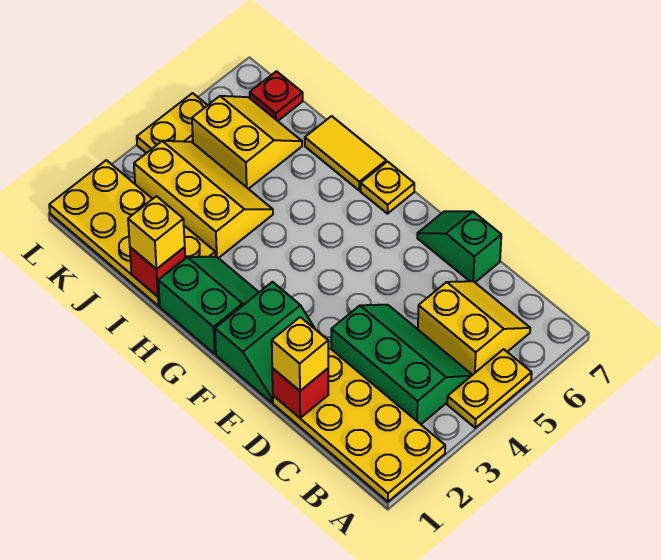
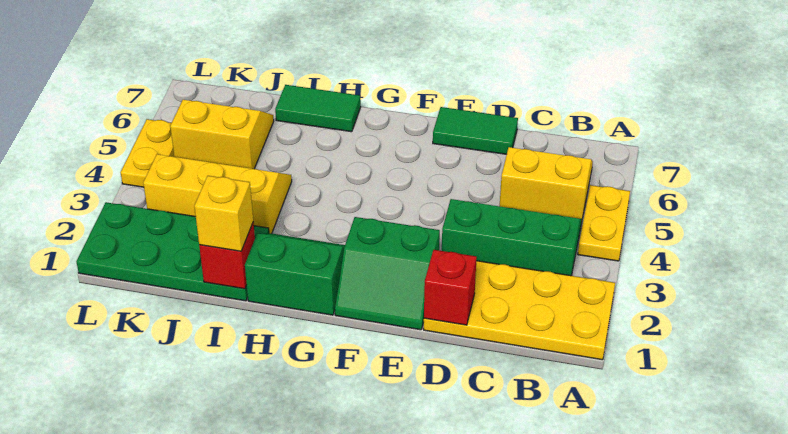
yellow brick D1 level 3 -> none
green slope D7:E7 level 1 top D -> green tile D7:E7 level 1
green slope E1:F2 level 1 top F -> green slope E1:F2 level 1 top 2
yellow plate G7 level 1 -> none
yellow tile H7:I7 level 1 -> green tile H7:I7 level 1
yellow plate I1:L2 level 1 -> green plate I1:L2 level 1
red plate K7 level 1 -> none

